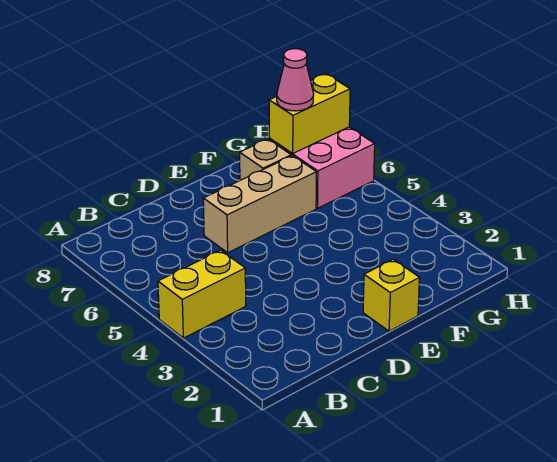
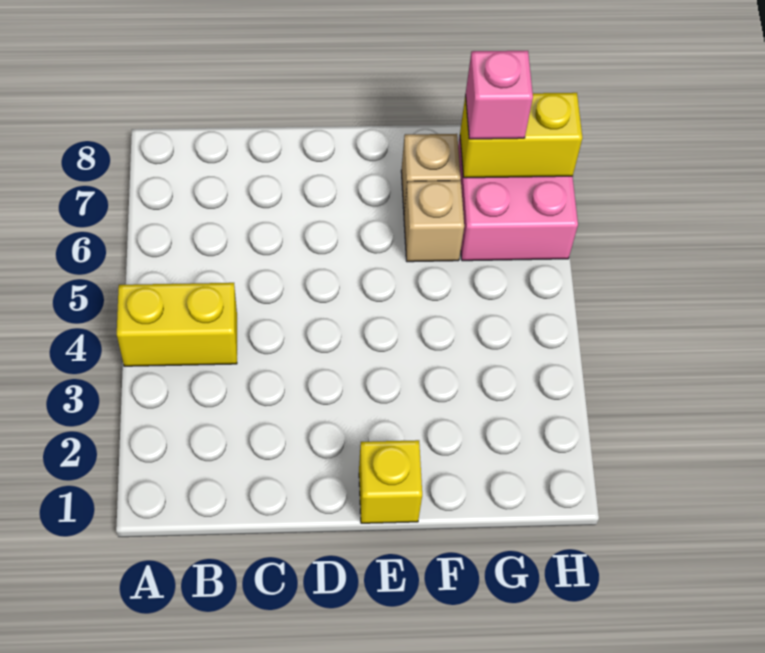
tan brick D6:F6 level 1 -> tan brick F6 level 1
pink cone G7 level 3 -> pink brick G7 level 3

